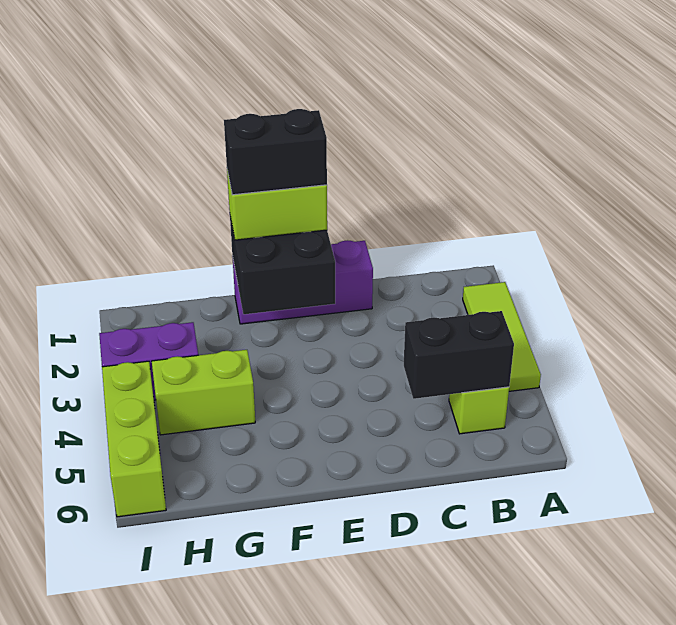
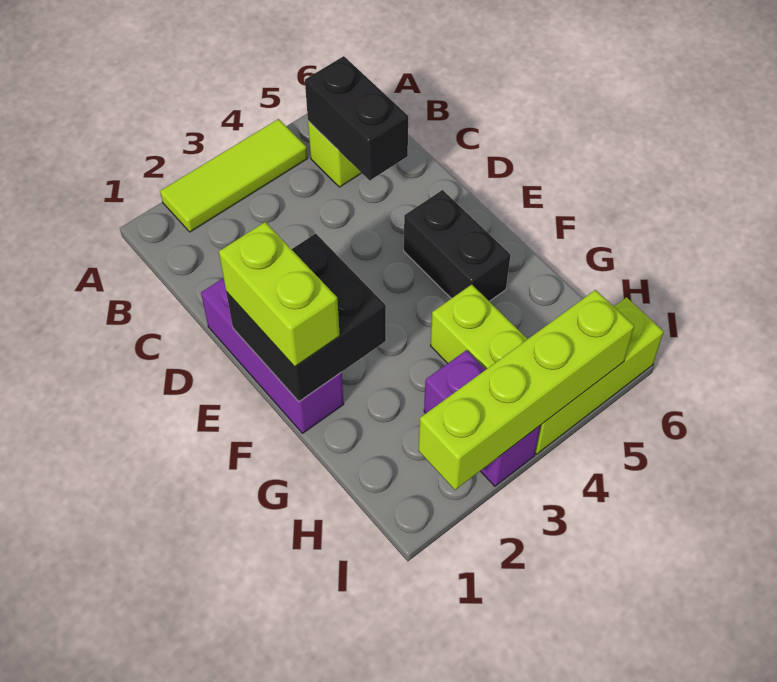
black brick E1:F1 level 4 -> black brick E5:F5 level 1
none -> lime brick I2:I5 level 2

